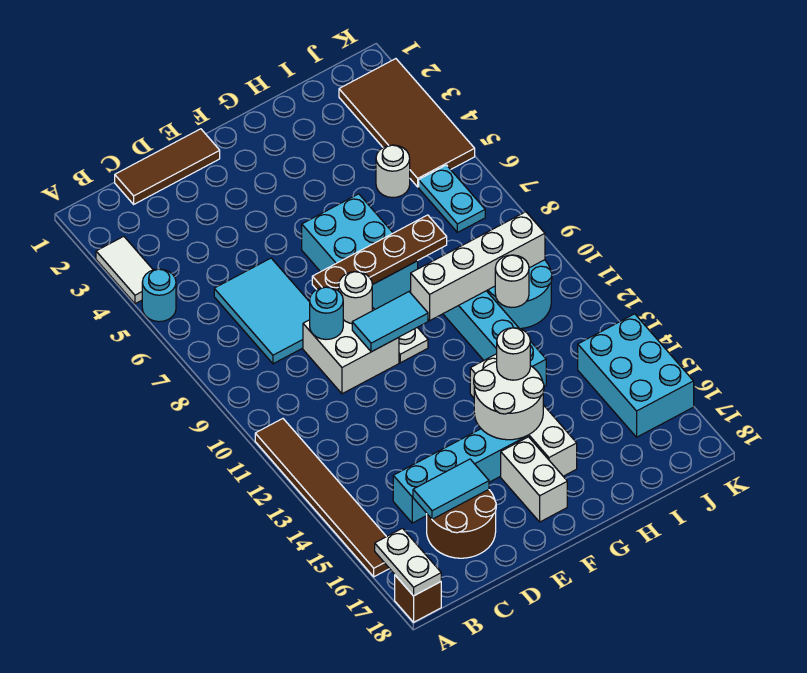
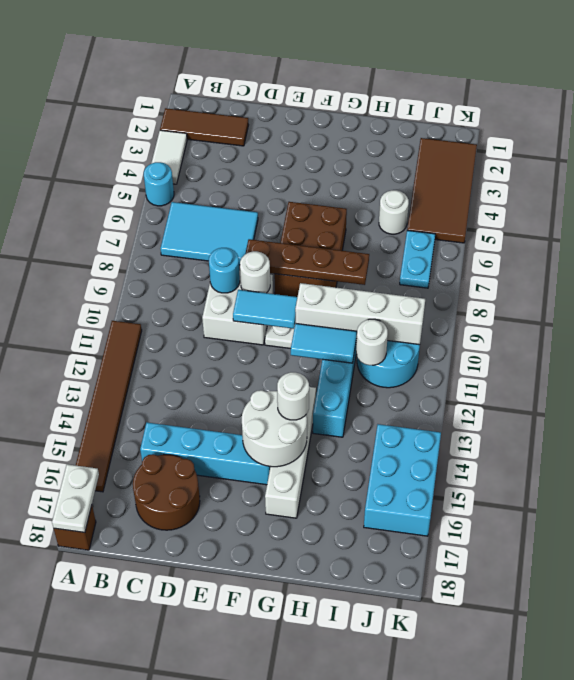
brown tile C1:E1 level 1 -> brown tile A2:C2 level 1
cyan tile C6:D8 level 1 -> cyan tile B6:D7 level 1
cyan tile C16:D16 level 2 -> cyan tile G11:H11 level 2
cyan brick F6:G8 level 1 -> brown brick F6:G8 level 1
white brick F16:F17 level 1 -> none

